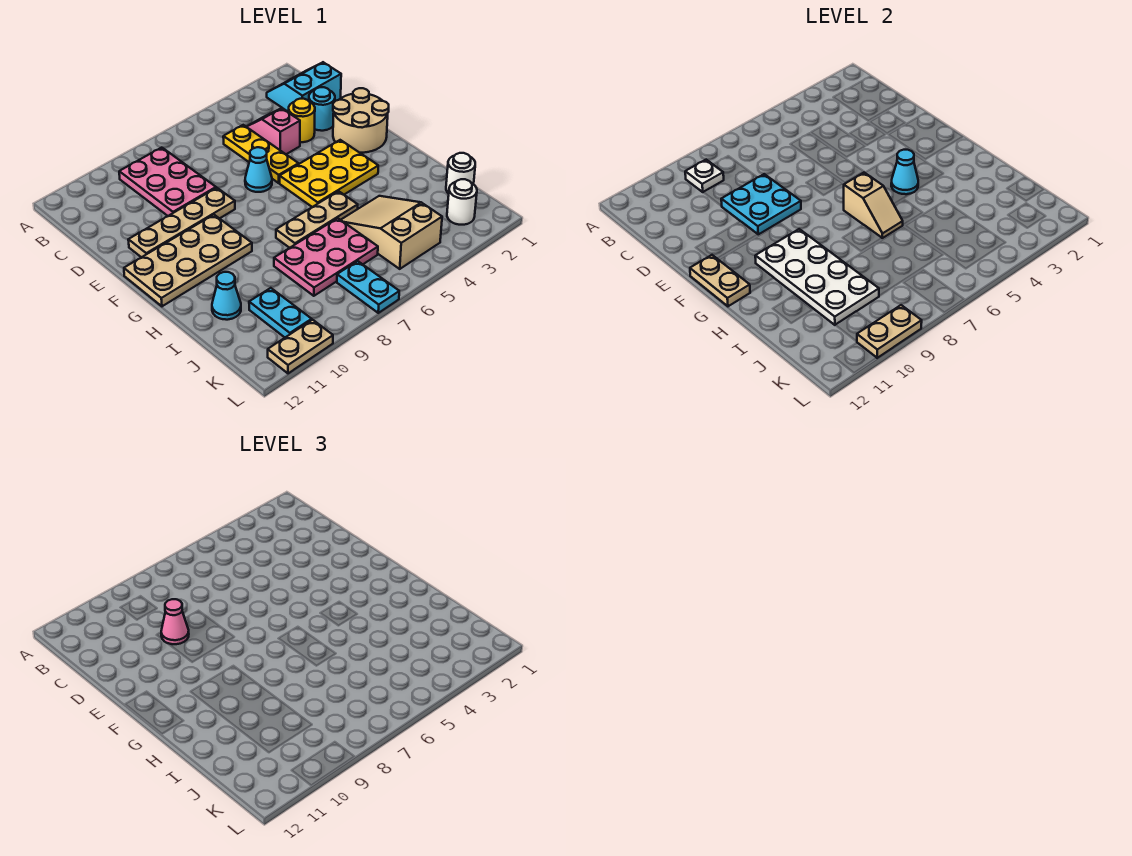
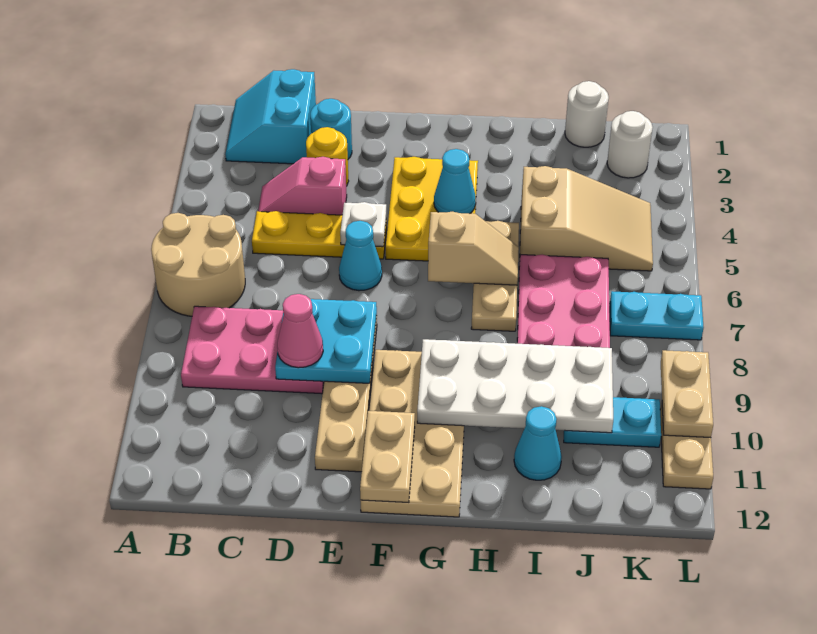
white plate B9 level 2 -> white plate E5 level 2
tan round brick E1:F2 level 1 -> tan round brick A6:B7 level 1
tan plate F12:G12 level 2 -> tan plate F11:F12 level 2
tan slope I4:K5 level 1 top K -> tan slope I4:K5 level 1 top I

